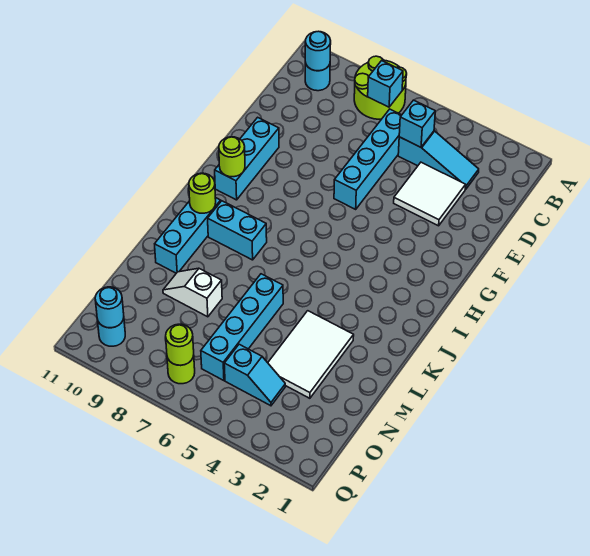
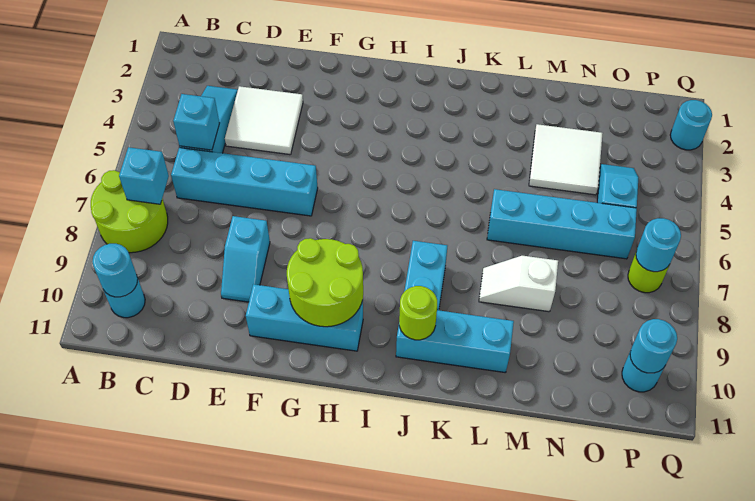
none -> cyan slope E8:E9 level 1 top 8
lime round brick H10 level 2 -> lime round brick G9:H10 level 2
white tile L3:N4 level 1 -> white tile M3:N4 level 1
white slope M8:M9 level 1 top 8 -> white slope L8:M8 level 1 top M
lime round brick P7 level 2 -> cyan round brick P7 level 2
none -> cyan round brick Q2 level 1

